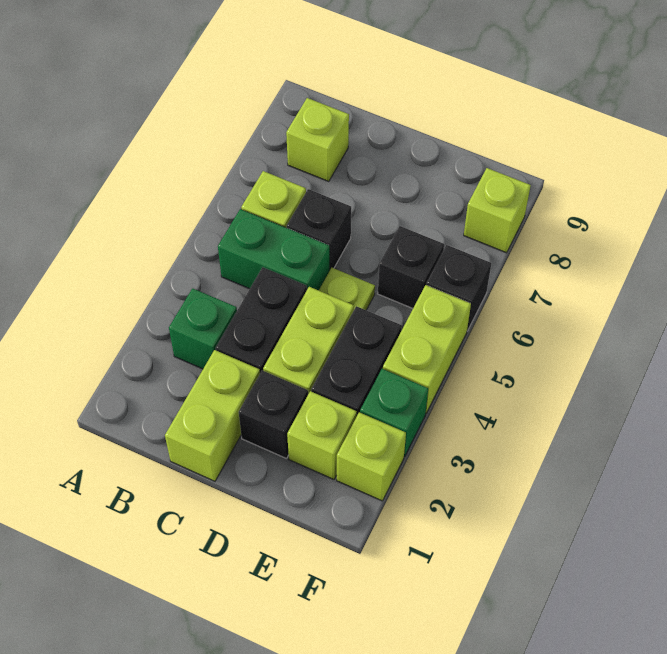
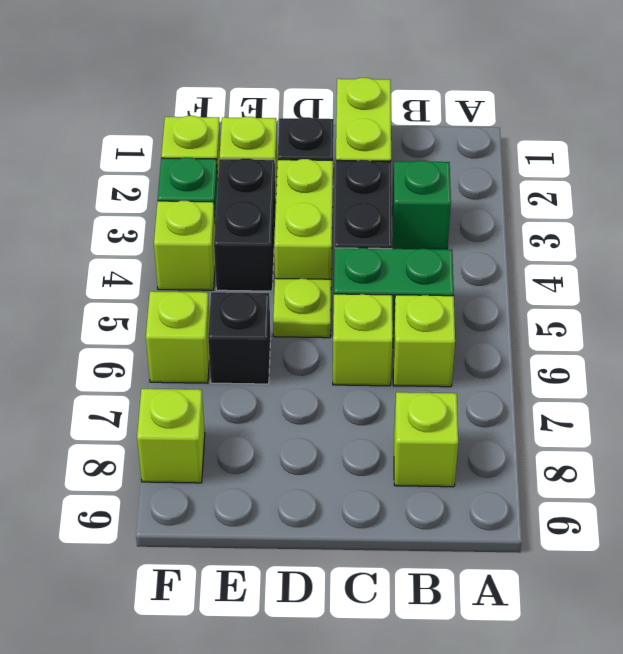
black brick C6 level 1 -> lime brick C6 level 1
lime brick F4:F5 level 1 -> lime brick F4 level 1
black brick F6 level 1 -> lime brick F6 level 1

